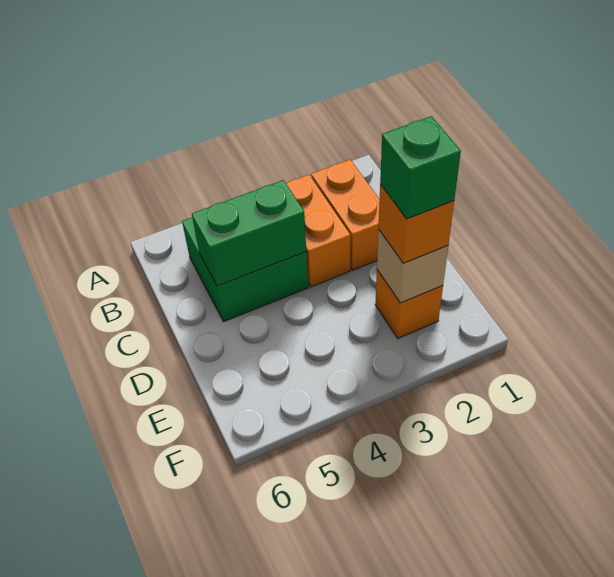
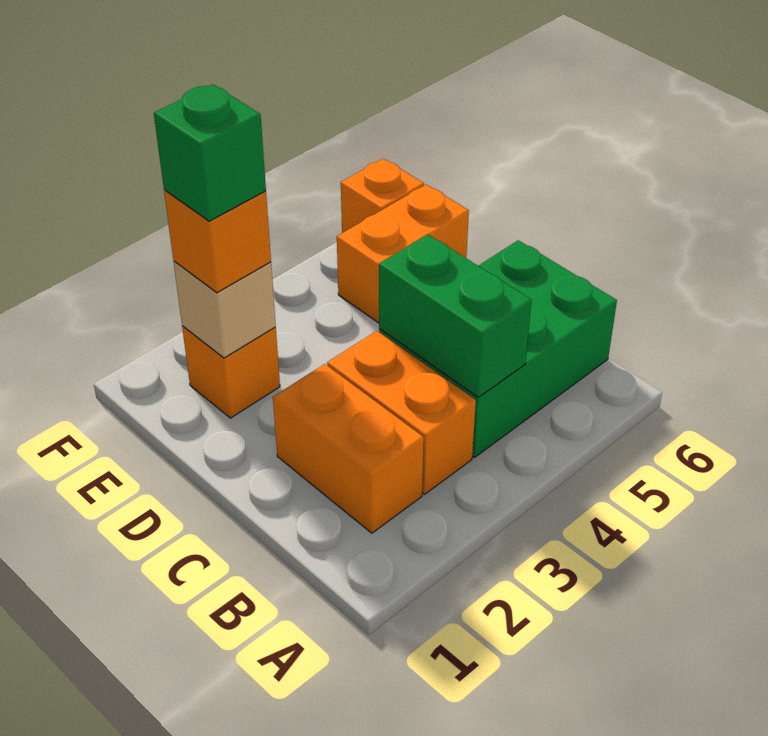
green brick B4:C5 level 1 -> green brick B4:C6 level 1
green brick C4:C5 level 2 -> green brick B4:C4 level 2
none -> orange brick E5:E6 level 1
none -> orange brick F6 level 1

